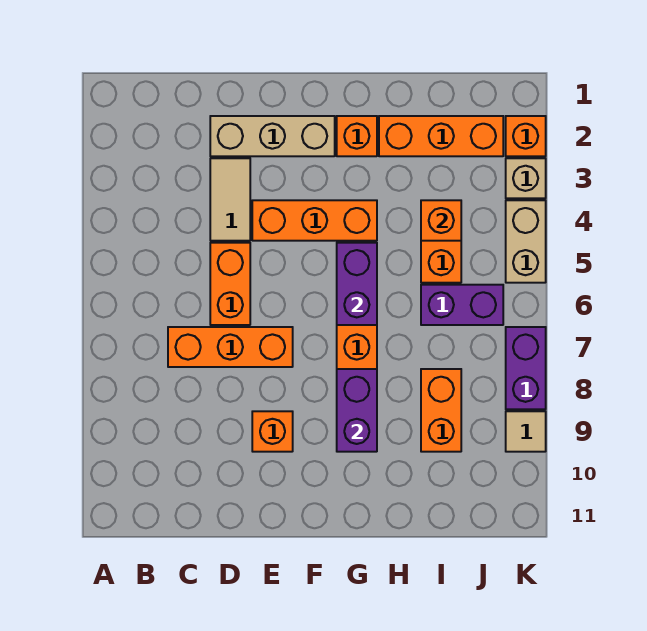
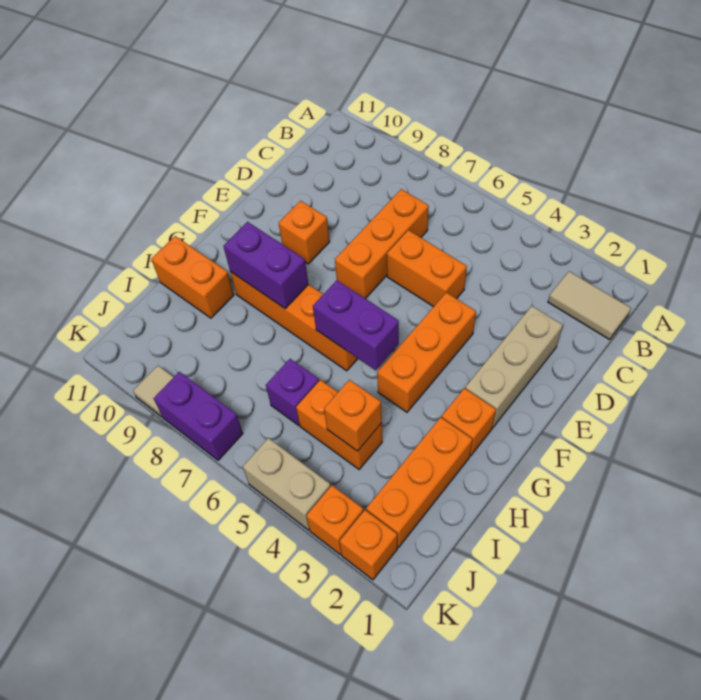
tan tile D3:D4 level 1 -> tan tile B1:B2 level 1
purple brick I6:J6 level 1 -> purple brick I6 level 1
orange brick I8:I9 level 1 -> orange brick H10:H11 level 1
tan brick K3 level 1 -> orange brick K3 level 1

